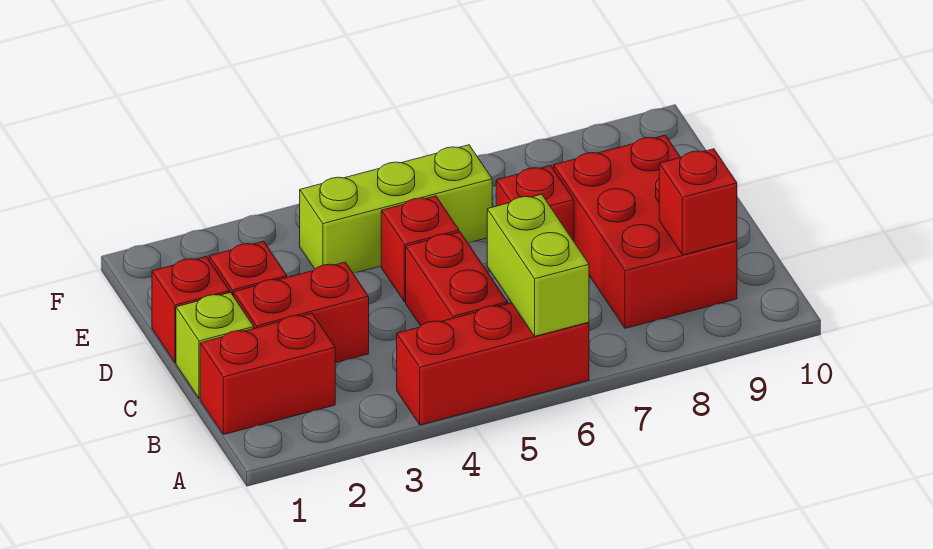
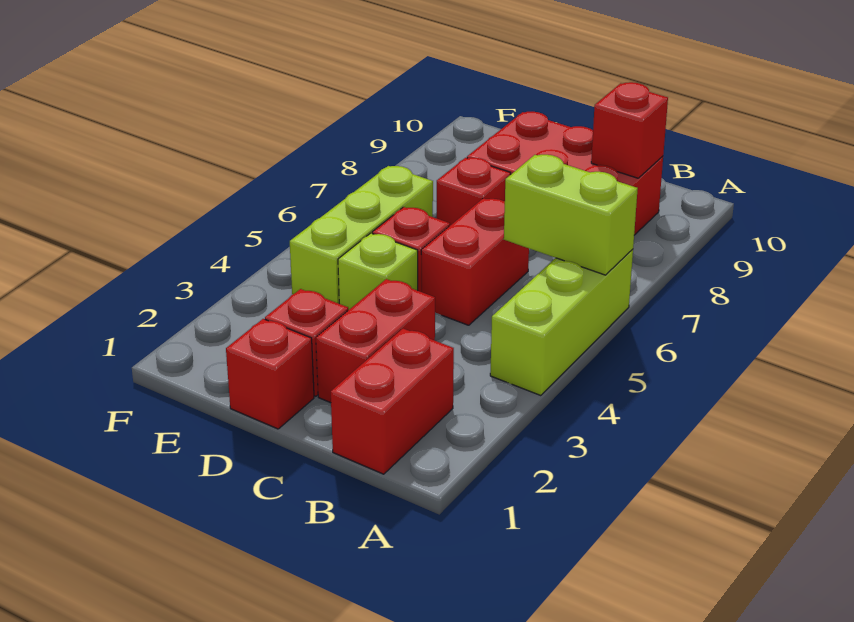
red brick A4:A6 level 1 -> lime brick A4:A6 level 1
red brick B5:C5 level 1 -> red brick C5:C6 level 1
lime brick C1 level 1 -> lime brick D4 level 1

